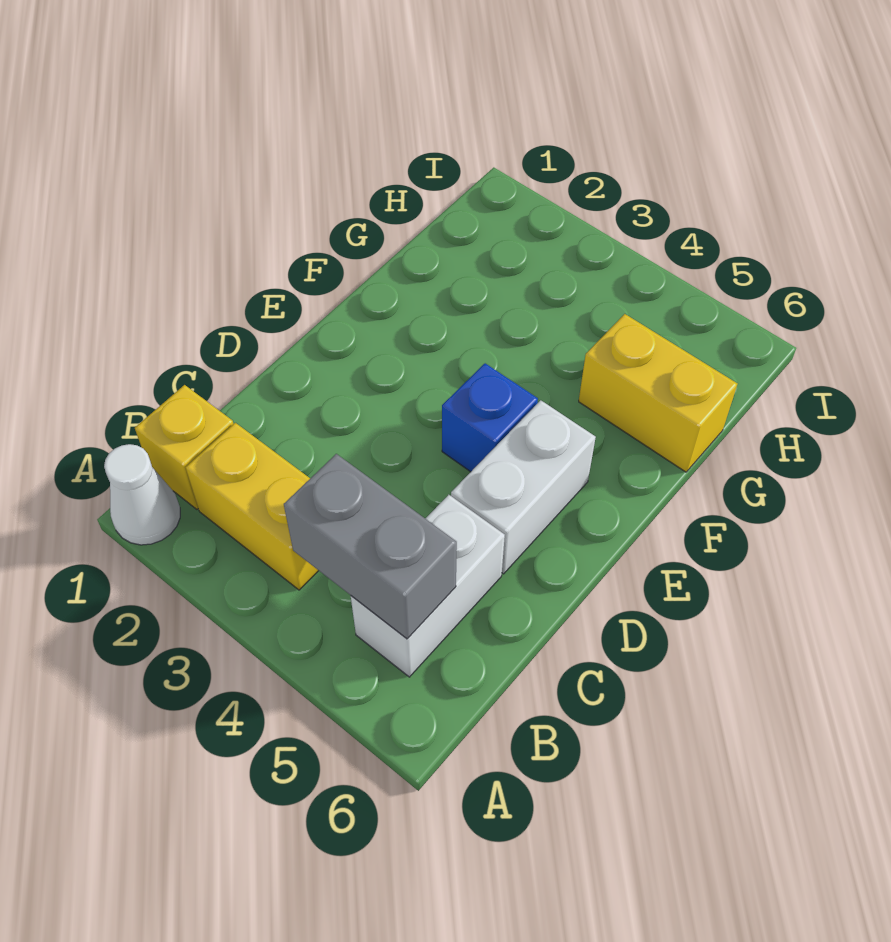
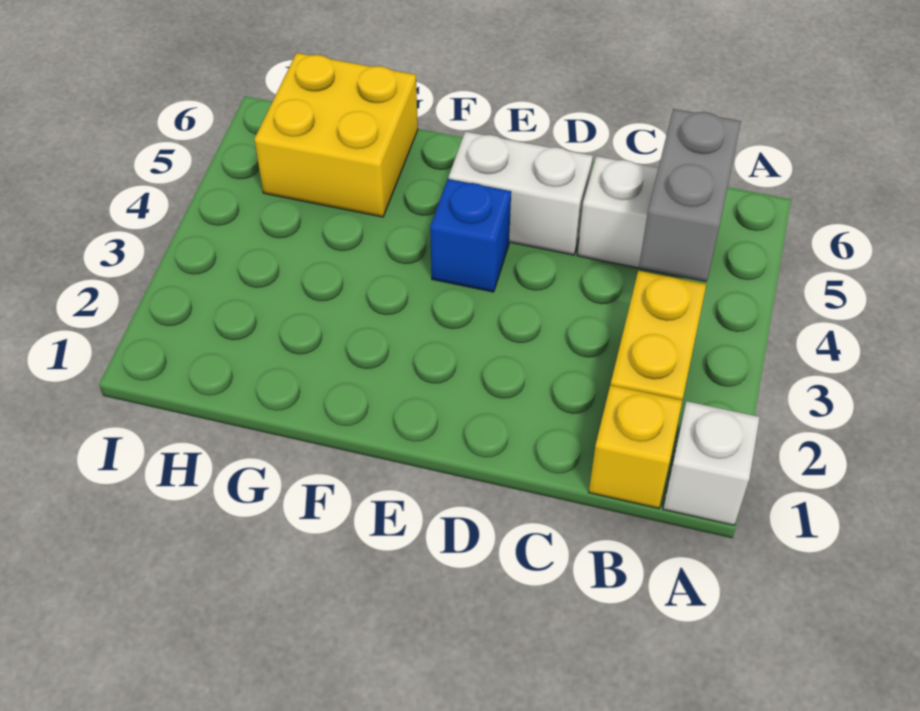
white cone A1 level 1 -> white brick A1 level 1
yellow brick G5:G6 level 1 -> yellow brick G5:H6 level 1

